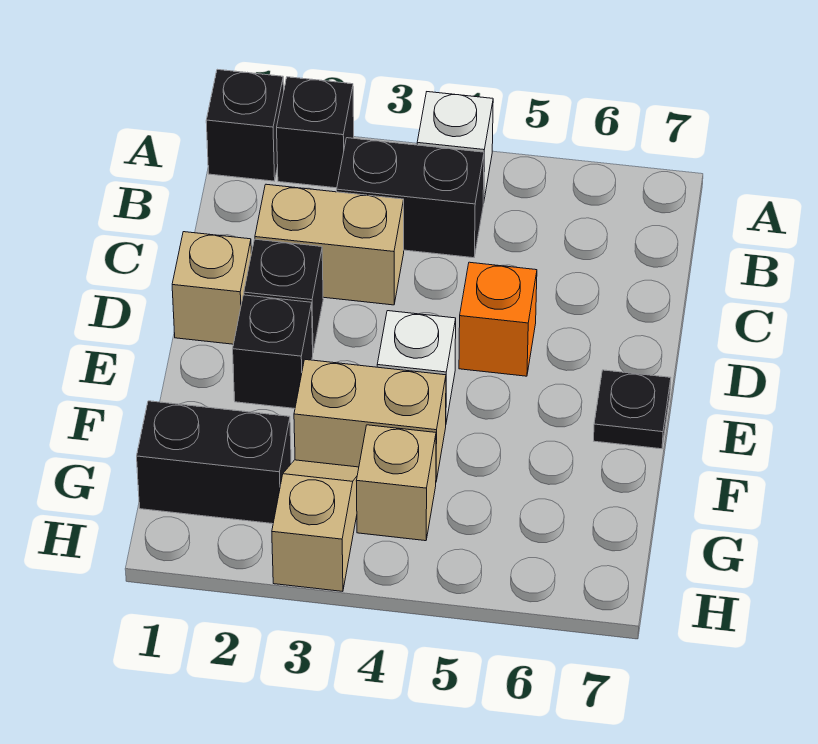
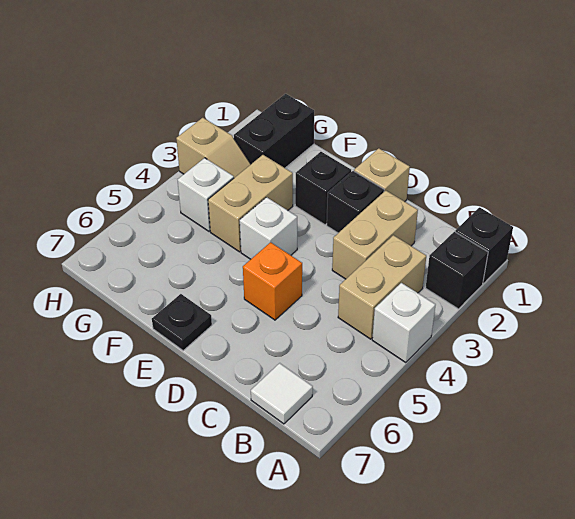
black brick B3:B4 level 1 -> tan brick B3:B4 level 1
none -> white tile B7 level 1
tan brick G4 level 1 -> white brick G4 level 1

